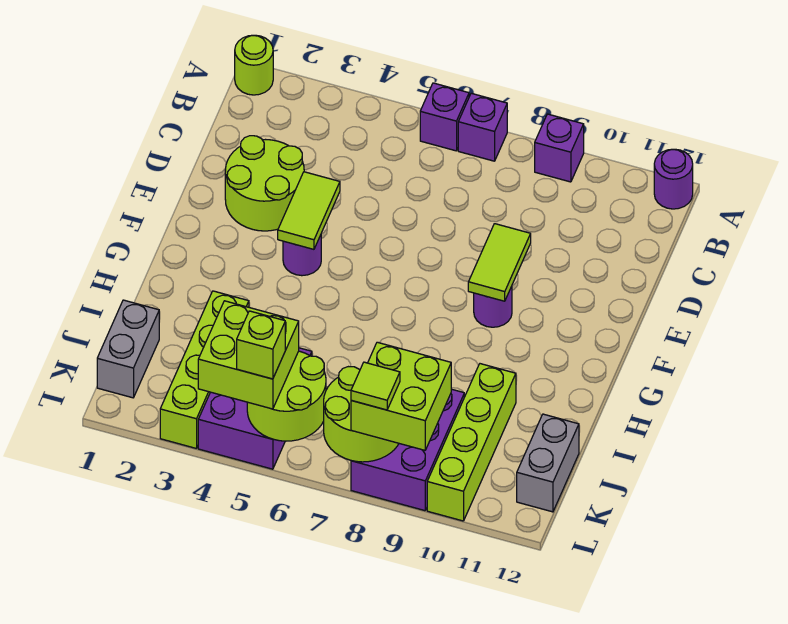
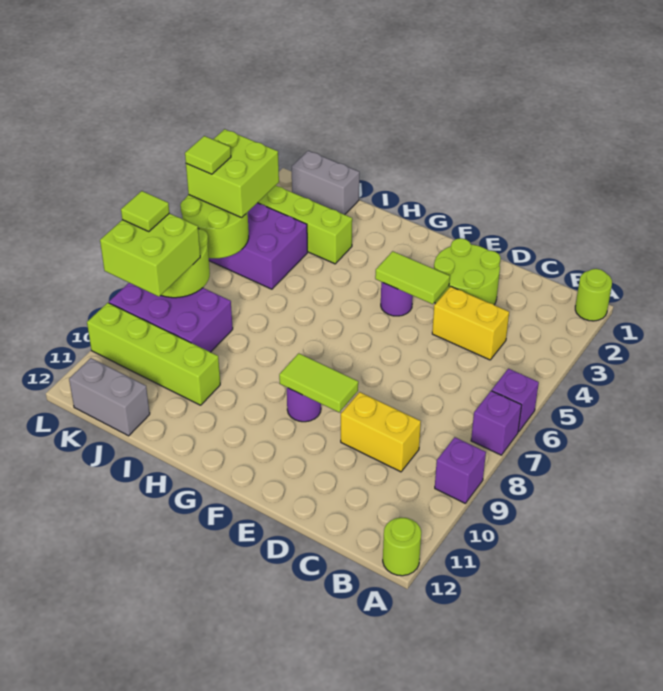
purple round brick A12 level 1 -> lime round brick A12 level 1
none -> yellow brick C4:D4 level 1
none -> yellow brick C9:D9 level 1
lime brick L5 level 4 -> lime tile L5 level 4

